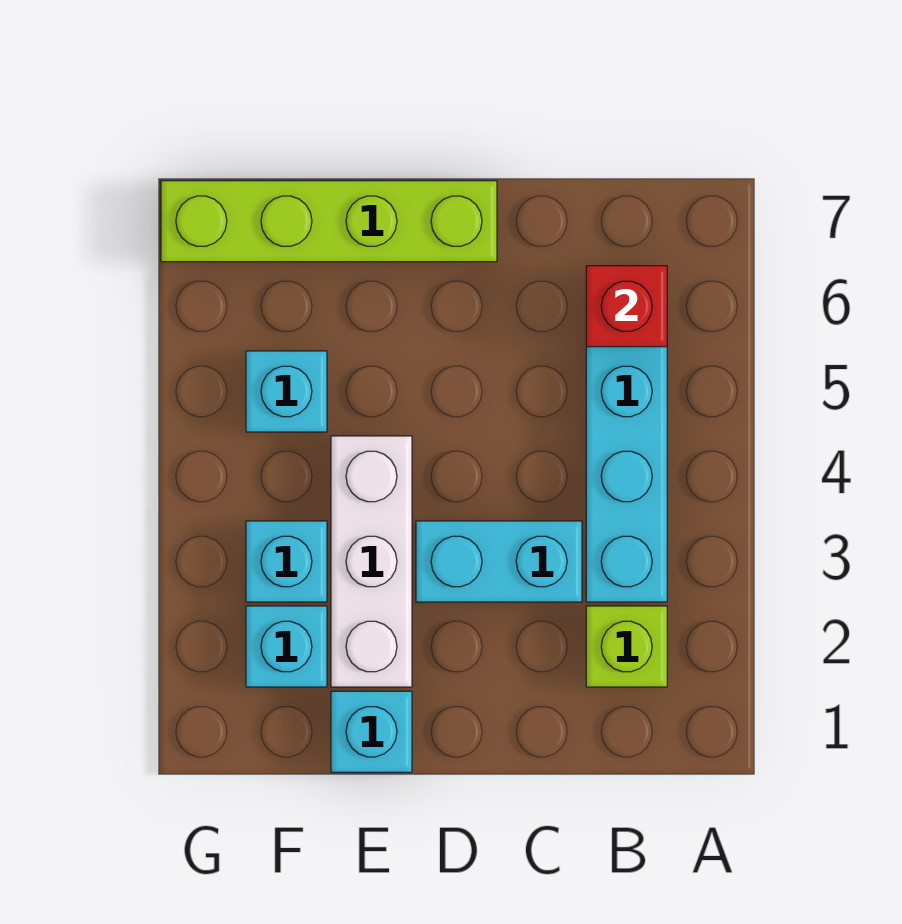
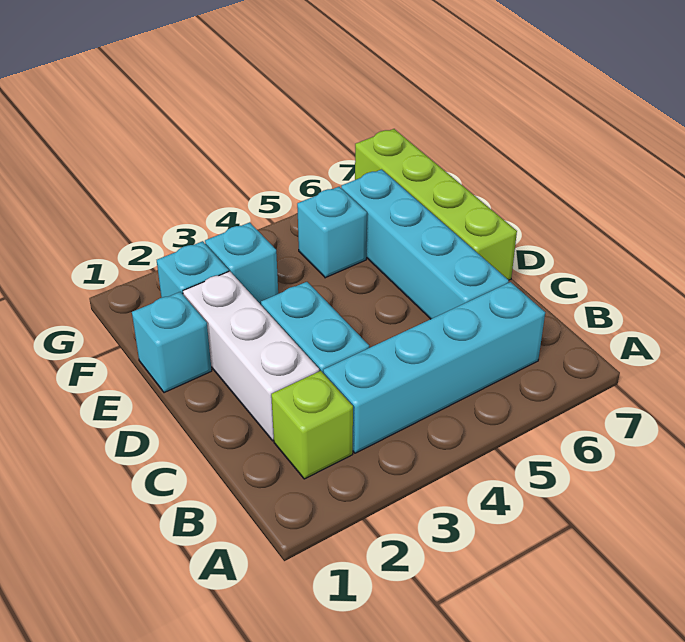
red brick B6 level 2 -> none
none -> cyan brick C6:F6 level 1
white brick E2:E4 level 1 -> white brick C2:E2 level 1

